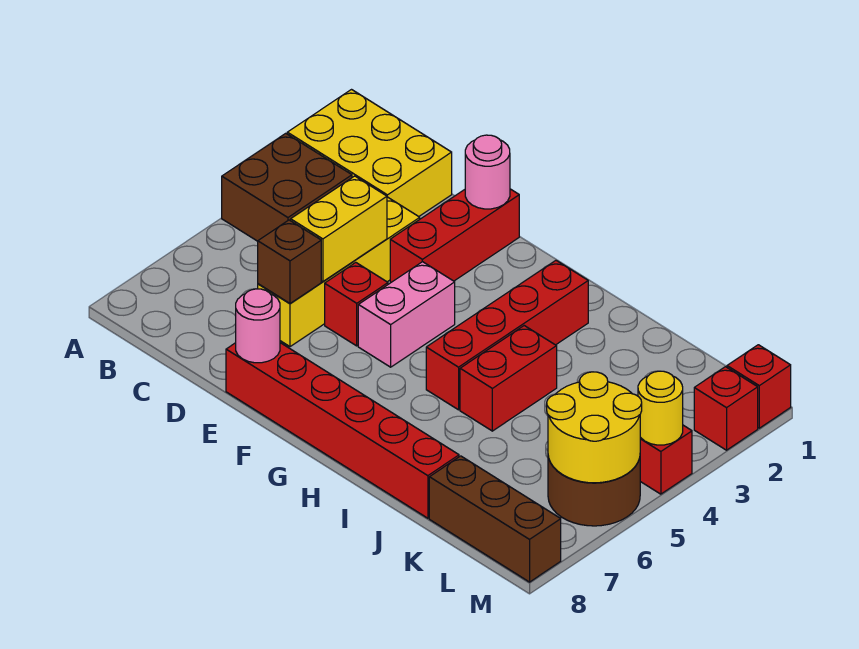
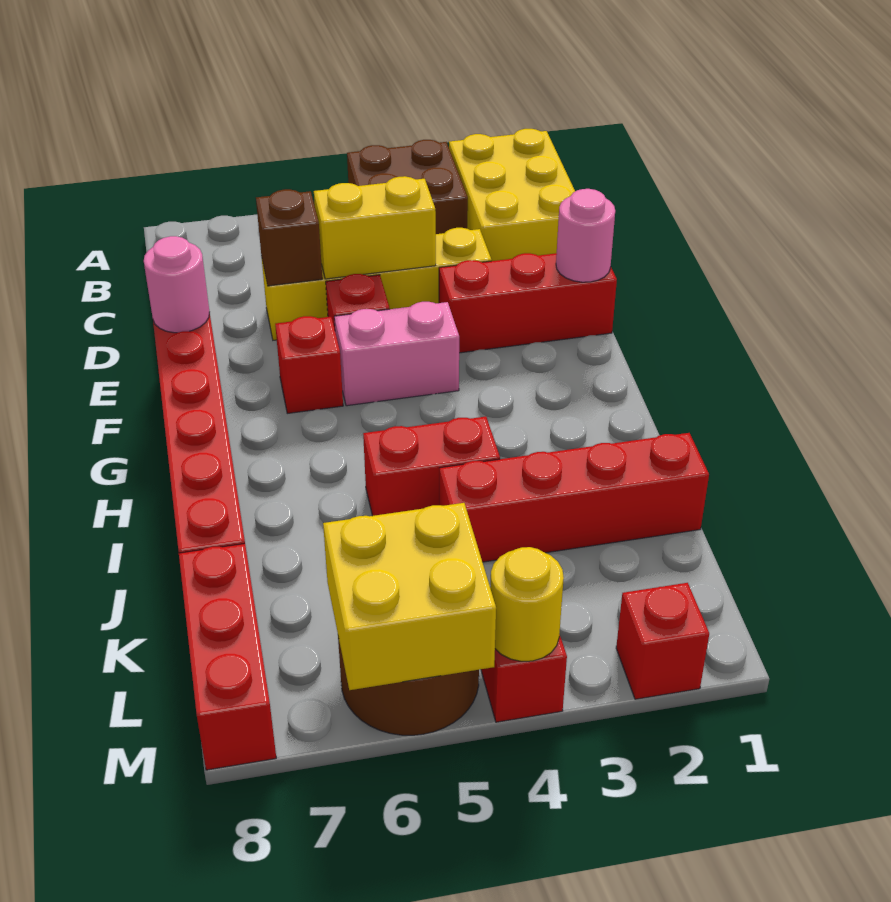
red brick H2:H5 level 1 -> red brick J1:J4 level 1
brown brick K8:M8 level 1 -> red brick K8:M8 level 1
yellow round brick L5:M6 level 2 -> yellow brick L5:M6 level 2
red brick M1 level 1 -> red brick F6 level 1

